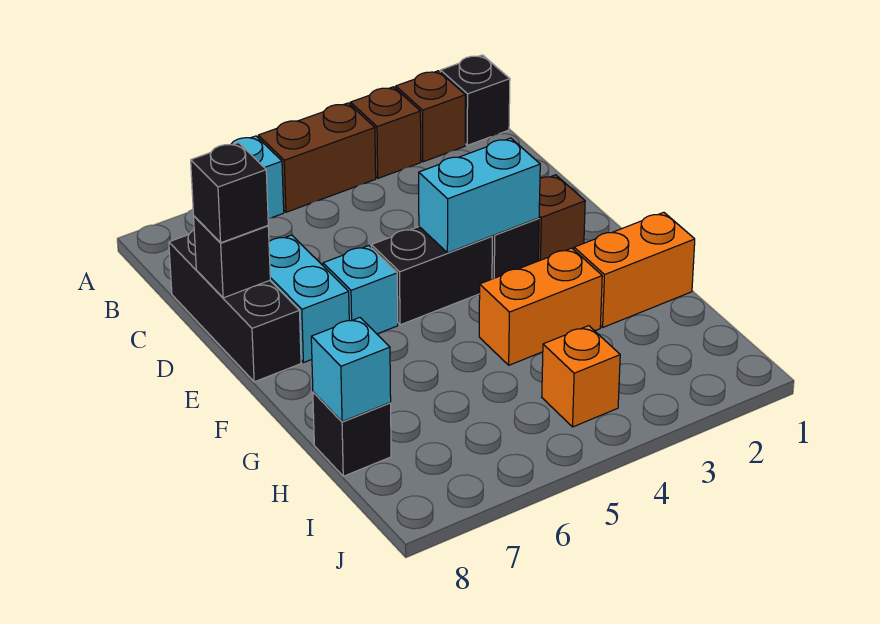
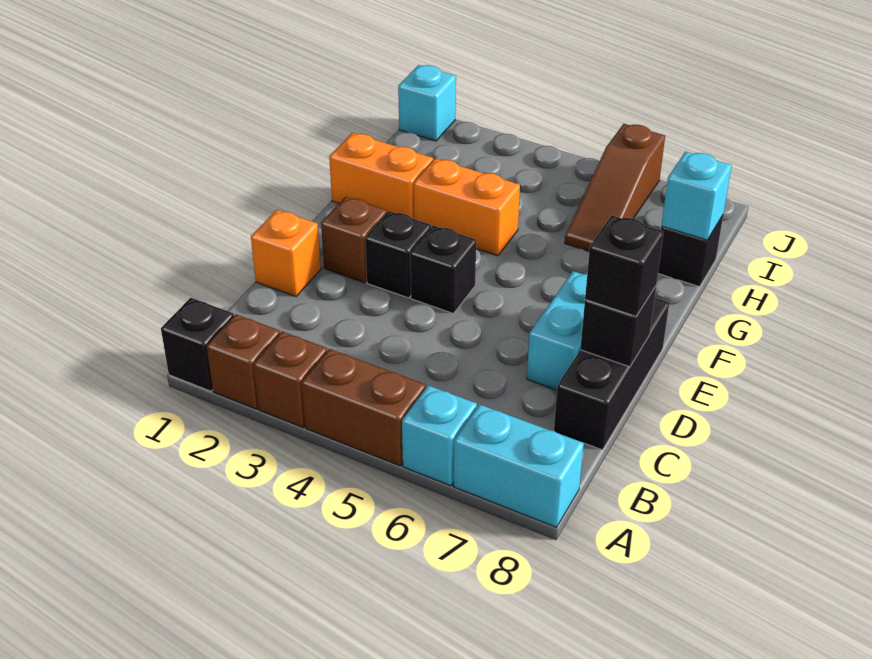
cyan brick E3:E4 level 2 -> cyan brick A7:A8 level 1
black brick E4:E5 level 1 -> black brick E4 level 1
cyan brick E6 level 1 -> cyan brick J1 level 1
none -> brown slope H6:J6 level 1 top J
orange brick I4 level 1 -> orange brick D1 level 1

